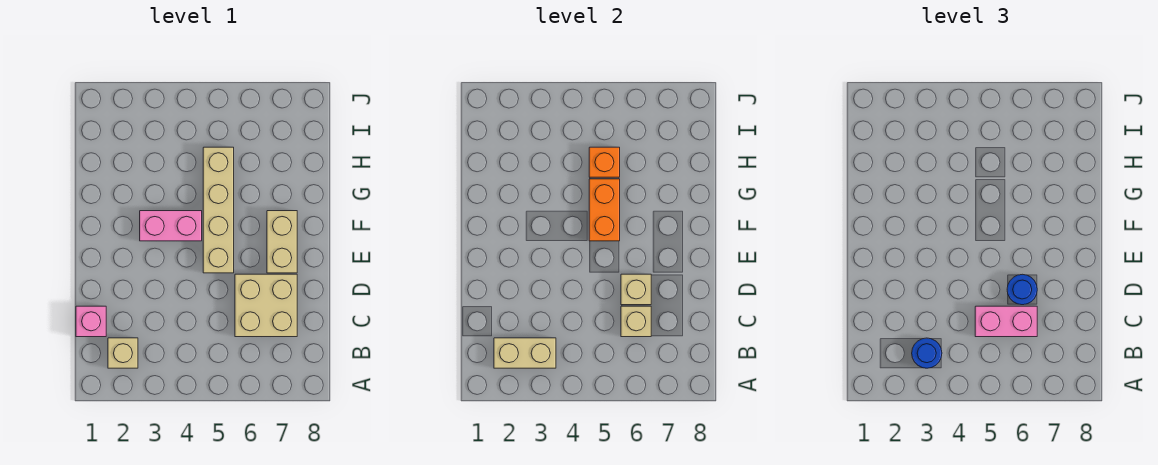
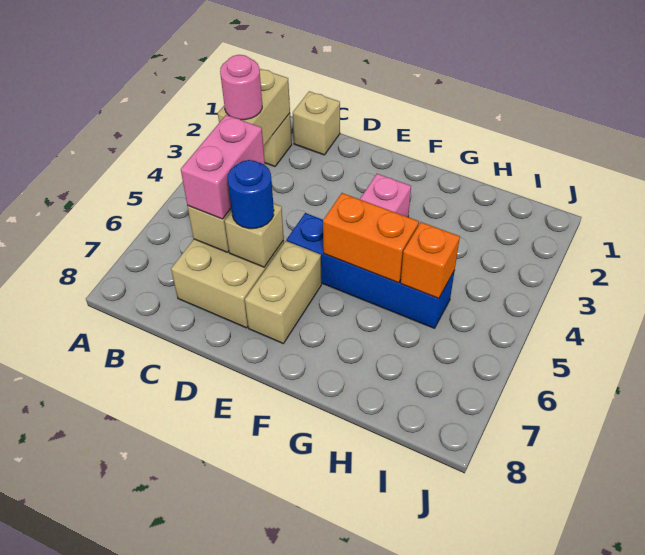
blue round brick B3 level 3 -> pink round brick B3 level 3
pink brick C1 level 1 -> tan brick C1 level 1
tan brick E5:H5 level 1 -> blue brick E5:H5 level 1
tan brick E7:F7 level 1 -> tan brick E6:E7 level 1

